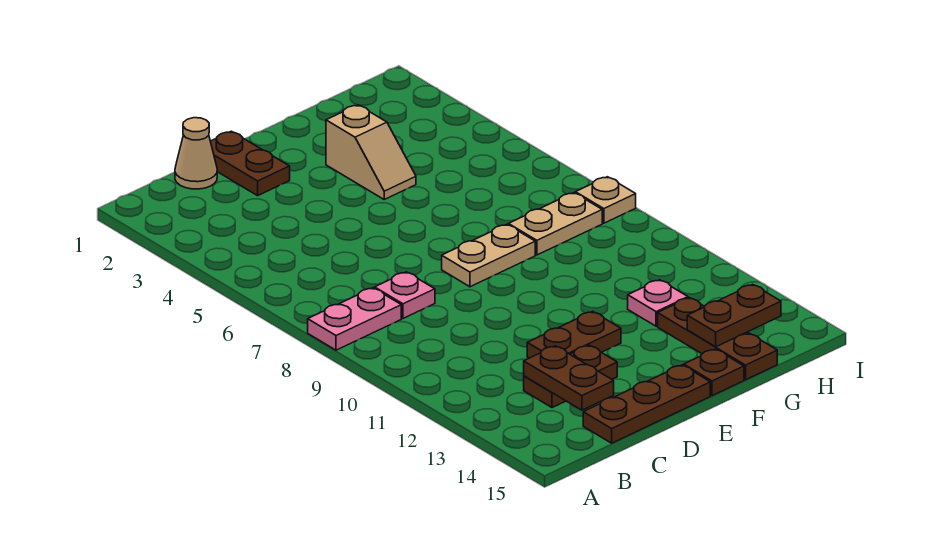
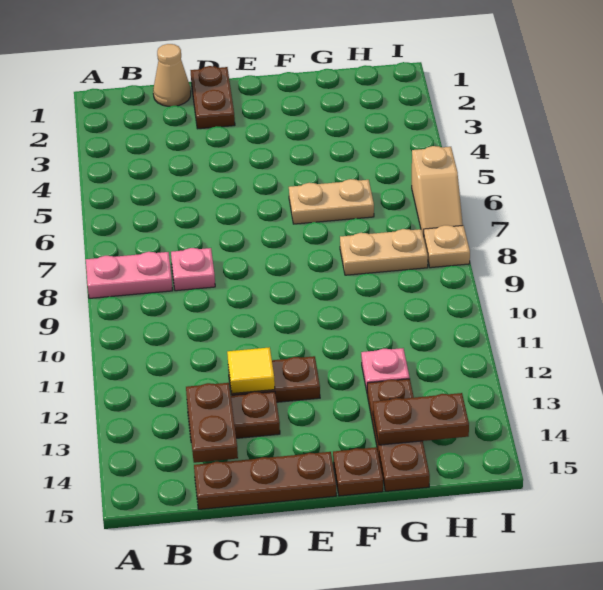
none -> yellow tile D12 level 2
tan plate E8:F8 level 1 -> tan plate F6:G6 level 1
tan slope F3:F4 level 1 top 3 -> tan slope I6:I7 level 1 top 6

